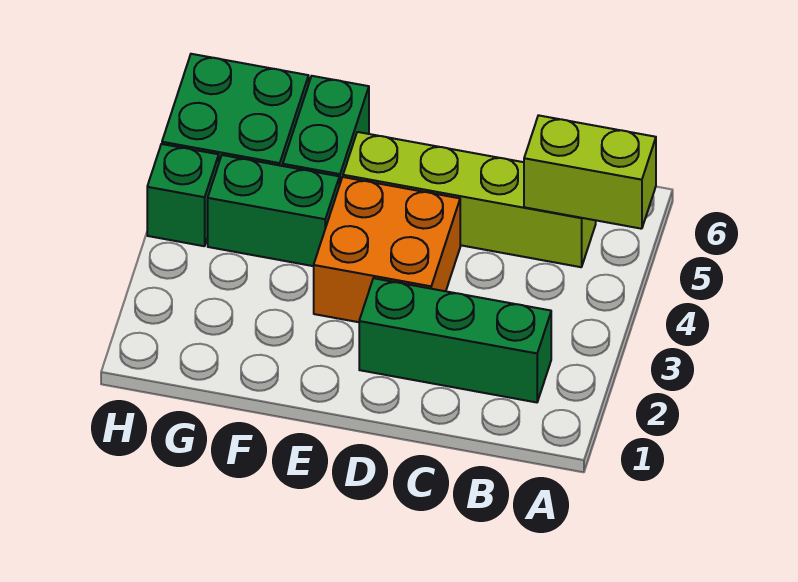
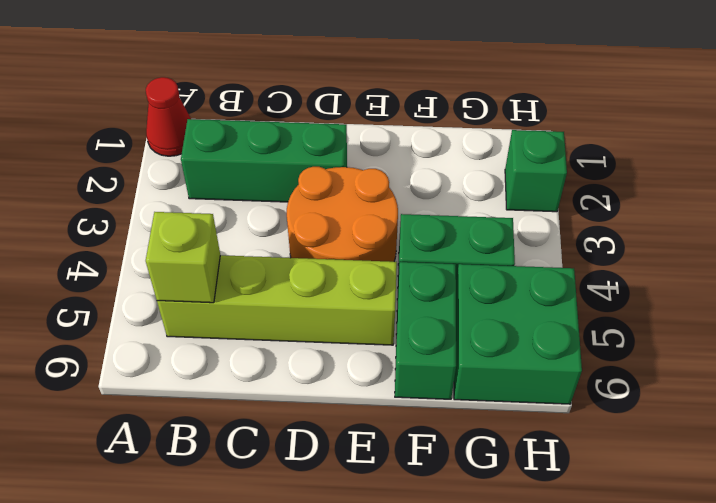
none -> red cone A1 level 1
lime brick A5:B5 level 2 -> lime brick B5 level 2
orange brick D3:E4 level 1 -> orange round brick D3:E4 level 1
green brick H4 level 1 -> green brick H2 level 1

